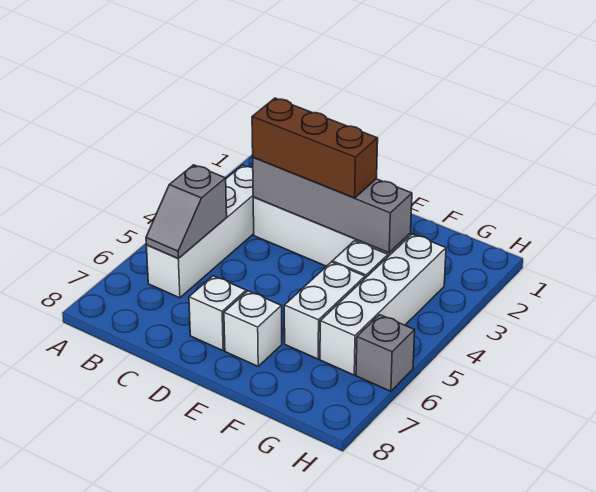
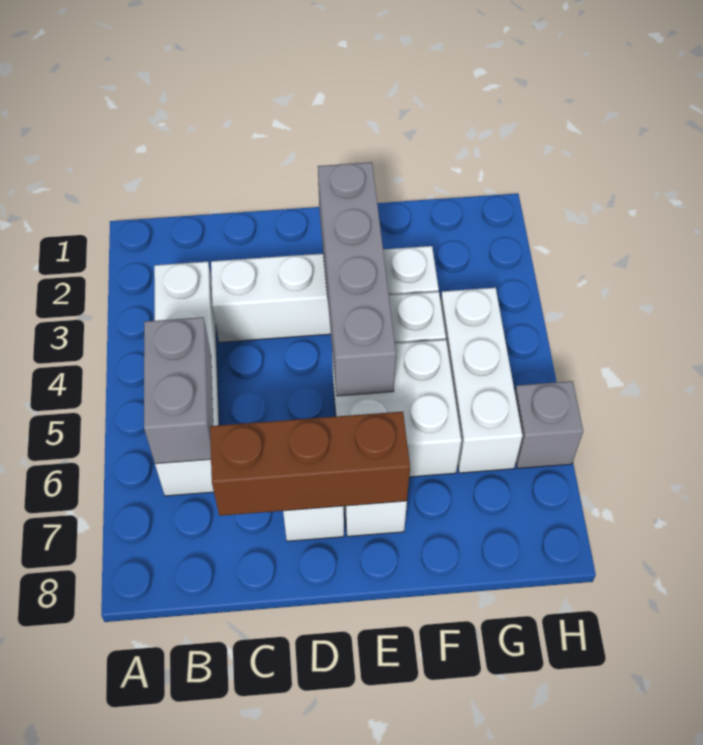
grey slope B5:B6 level 2 top 5 -> grey brick B5:B6 level 2
grey brick C3:F3 level 2 -> grey brick E2:E5 level 2
brown brick C3:E3 level 3 -> brown brick C7:E7 level 2
white brick F5:F6 level 1 -> white brick E5:F6 level 1
white brick G3:G6 level 1 -> white brick G4:G6 level 1

